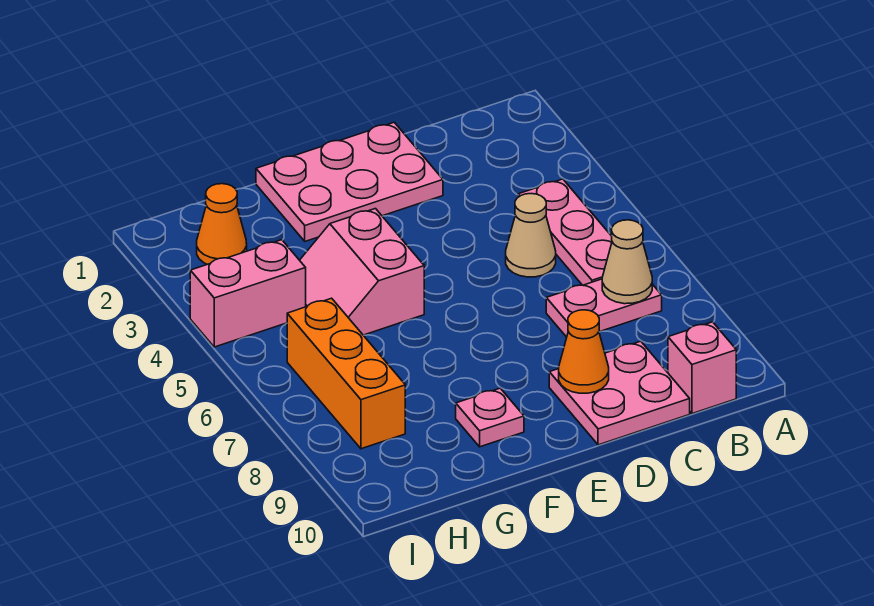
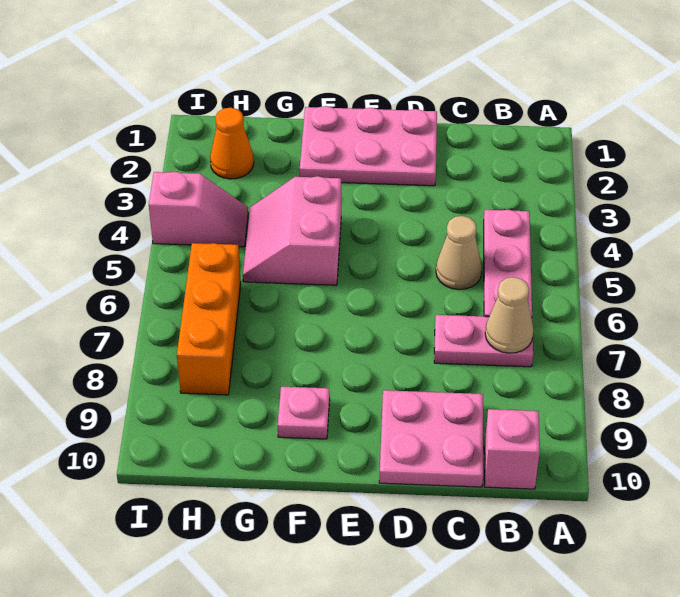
orange cone D9 level 2 -> none
pink brick H4:I4 level 1 -> pink slope H4:I4 level 1 top I

